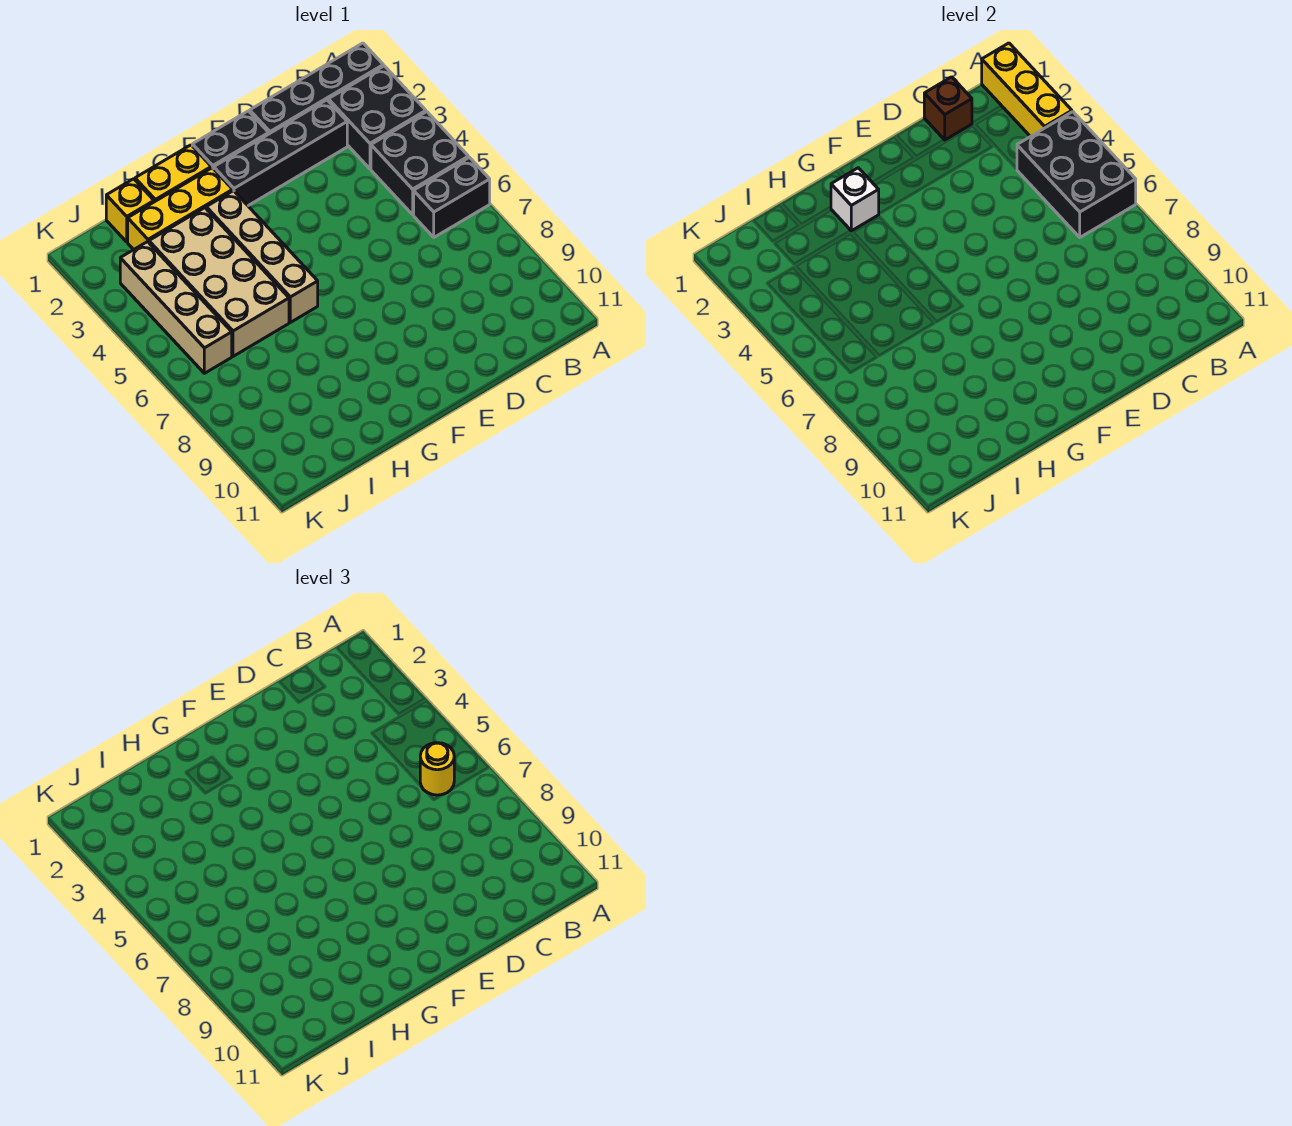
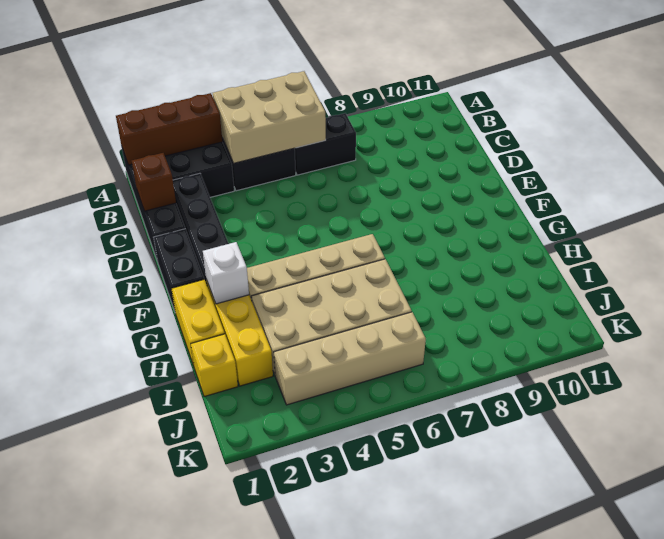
yellow brick A1:A3 level 2 -> brown brick A1:A3 level 2
black brick A4:B6 level 2 -> tan brick A4:B6 level 2
black brick A6:B6 level 1 -> black brick B6:B7 level 1
yellow round brick B6 level 3 -> none

